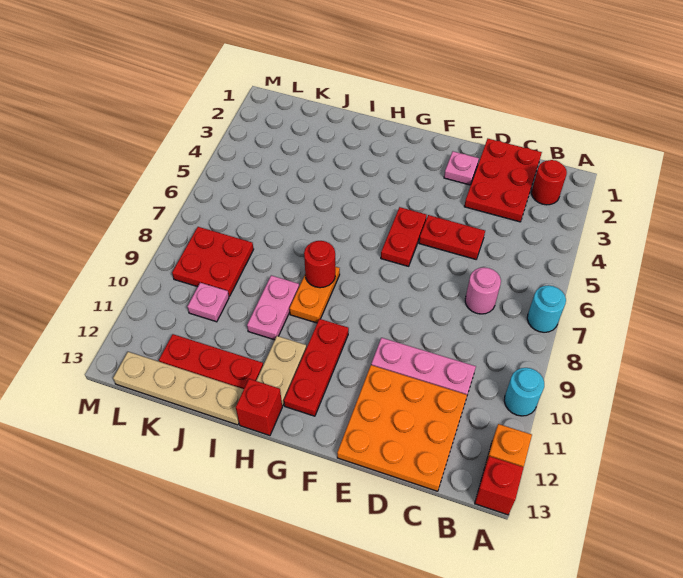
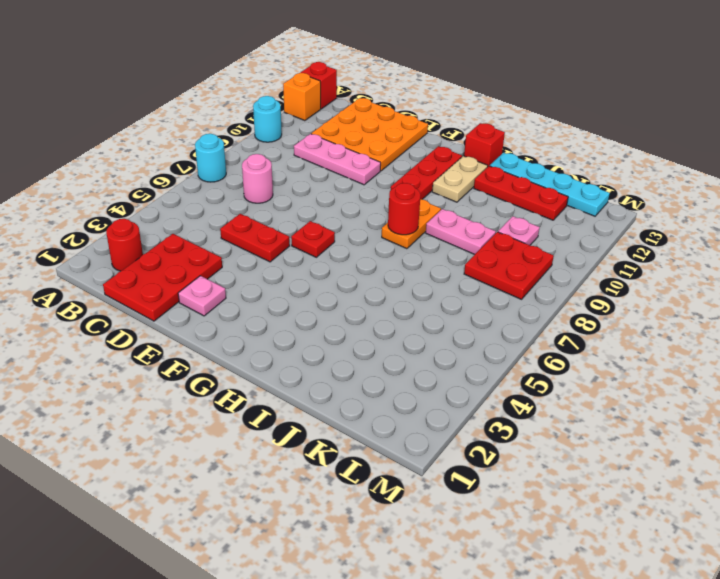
red plate F5:F6 level 1 -> red plate F6 level 1
pink plate I9:I10 level 1 -> pink plate I9:J9 level 1
tan plate I13:L13 level 1 -> cyan plate I13:L13 level 1

